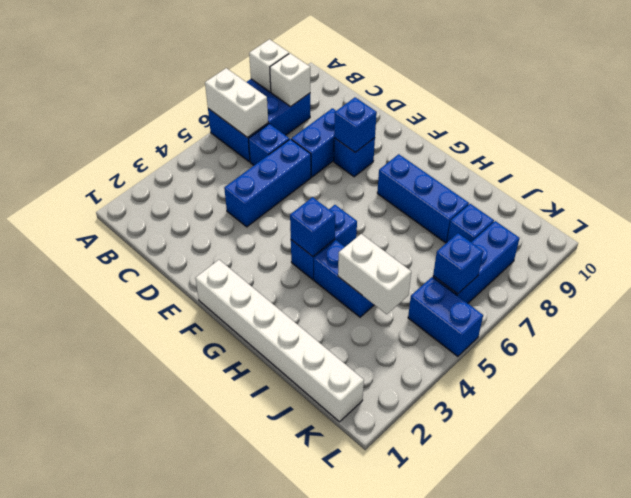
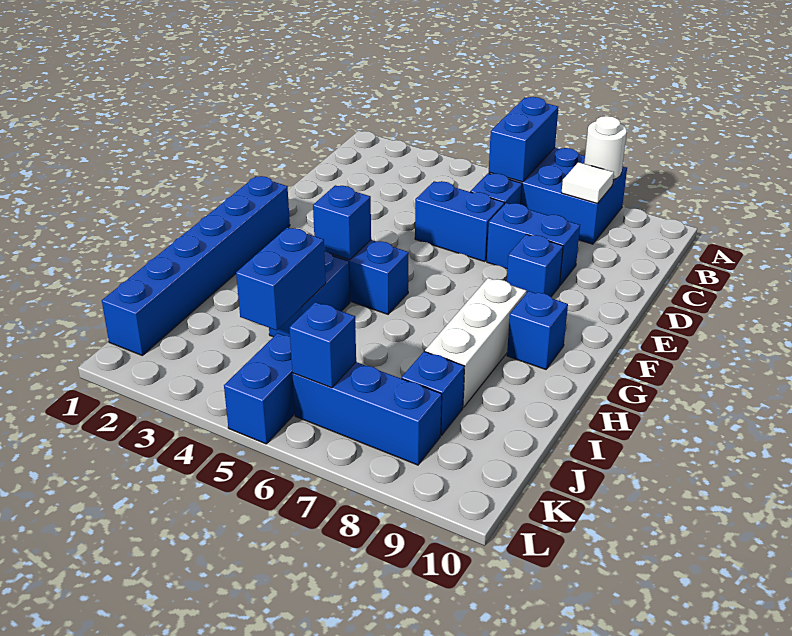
white brick A6:B6 level 2 -> blue brick A6:B6 level 2
white brick A8 level 2 -> white round brick A8 level 2
white brick B8 level 2 -> white tile B8 level 2
blue brick D4:D6 level 1 -> blue brick D5:D6 level 1
blue brick E8 level 2 -> blue brick G9 level 1
white brick F1:K1 level 1 -> blue brick F1:K1 level 1
blue brick G8:I8 level 1 -> white brick G8:I8 level 1
white brick I4:J4 level 2 -> blue brick I4:J4 level 2

